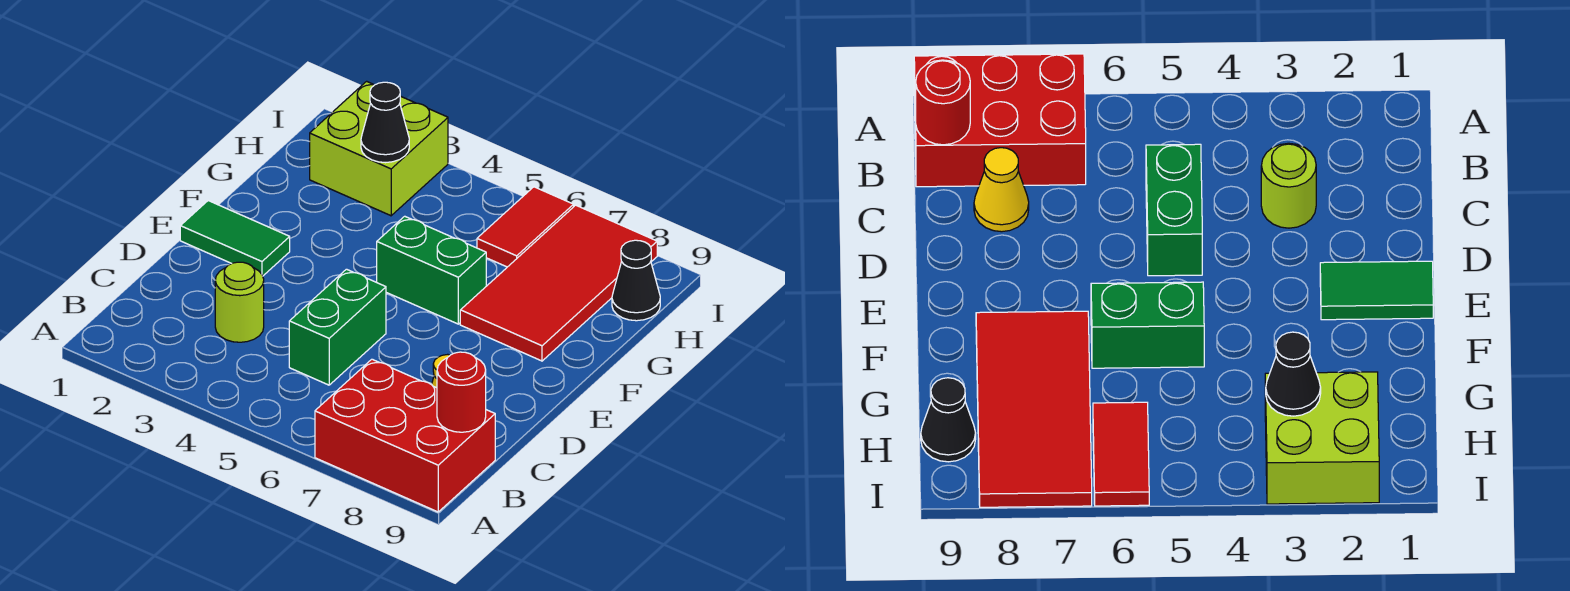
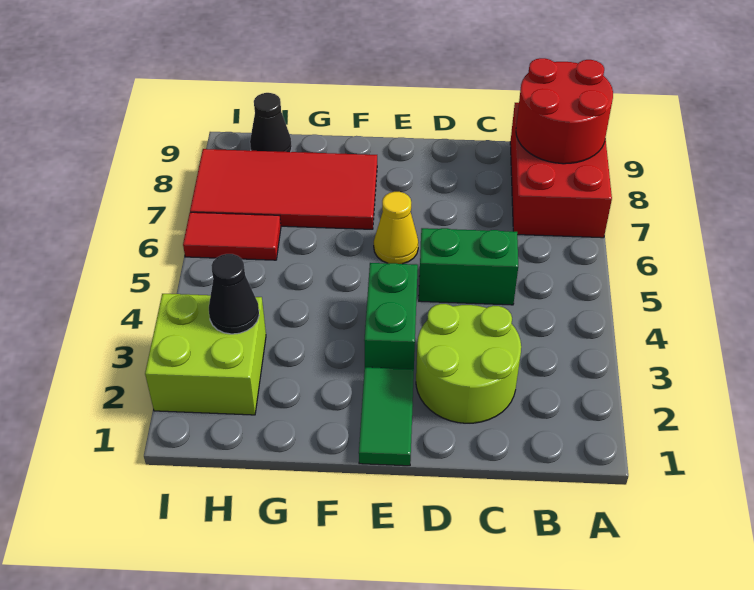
red round brick B9 level 2 -> red round brick A8:B9 level 2
lime round brick C3 level 1 -> lime round brick C2:D3 level 1
yellow cone C8 level 1 -> yellow cone E6 level 1
green brick F5:F6 level 1 -> green brick E3:E4 level 1

